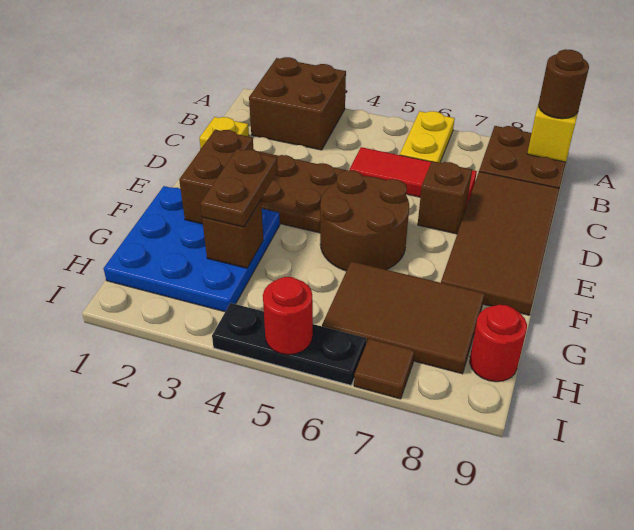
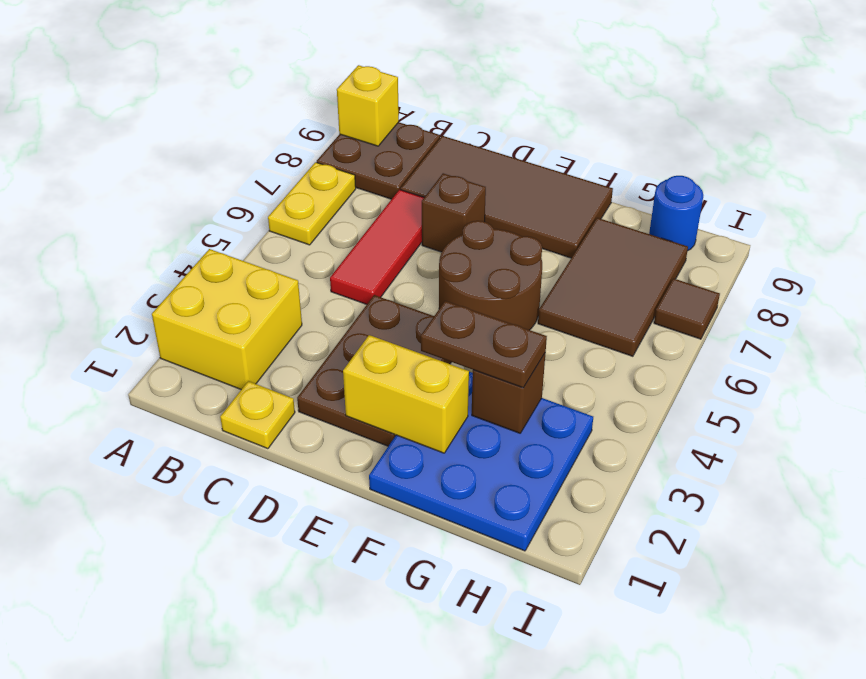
brown brick A2:B3 level 1 -> yellow brick A2:B3 level 1
yellow plate A6:B6 level 1 -> yellow plate A6:A7 level 1
brown round brick A9 level 3 -> none
brown brick E2:F2 level 2 -> yellow brick E2:F2 level 2
red round brick H9 level 1 -> blue round brick H9 level 1
black plate I4:I6 level 1 -> none
red round brick I5 level 2 -> none

